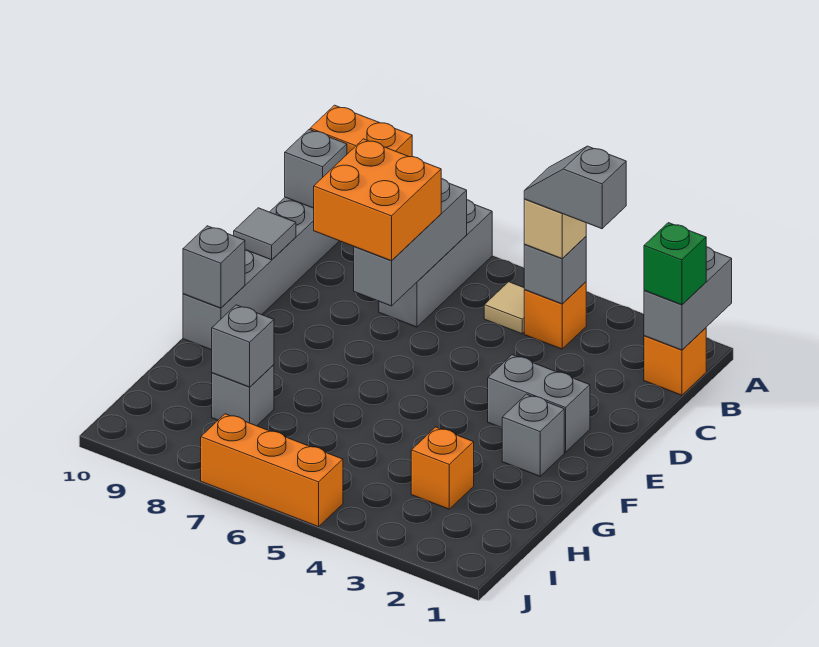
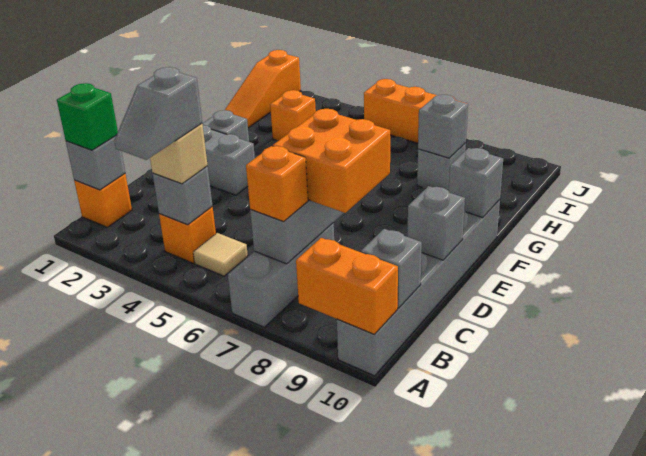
grey brick A1:B1 level 2 -> grey brick B1 level 2
grey slope B3:B4 level 4 top 3 -> grey slope A4:B4 level 4 top B
none -> orange brick B7 level 3
grey tile D10 level 2 -> grey brick D10 level 2
none -> orange slope H1:J1 level 1 top J

